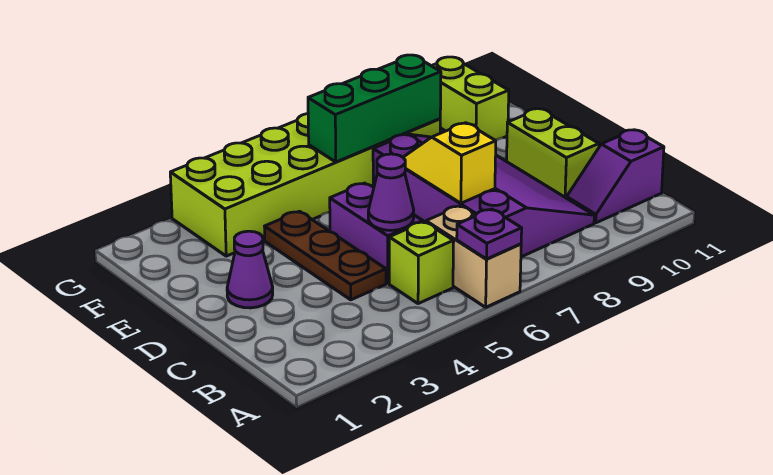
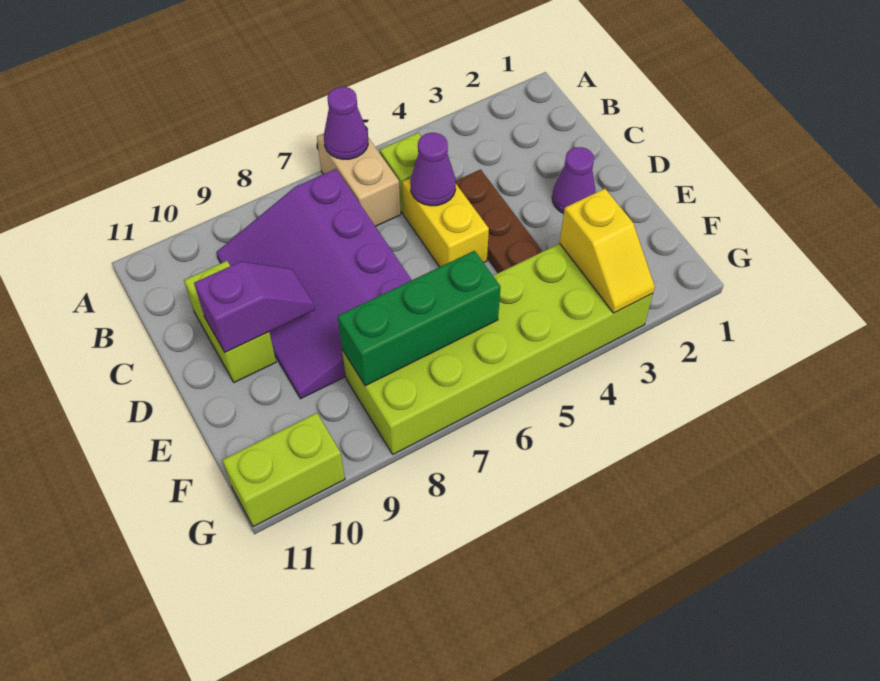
purple plate A6 level 2 -> purple cone A6 level 2
purple slope B10:B11 level 1 top 11 -> purple slope D9:D10 level 2 top 10
purple brick C5:D5 level 1 -> yellow brick C5:D5 level 1
yellow slope C7:D7 level 2 top C -> yellow slope F3:G3 level 2 top F
lime brick F10:G10 level 1 -> lime brick G10:G11 level 1

